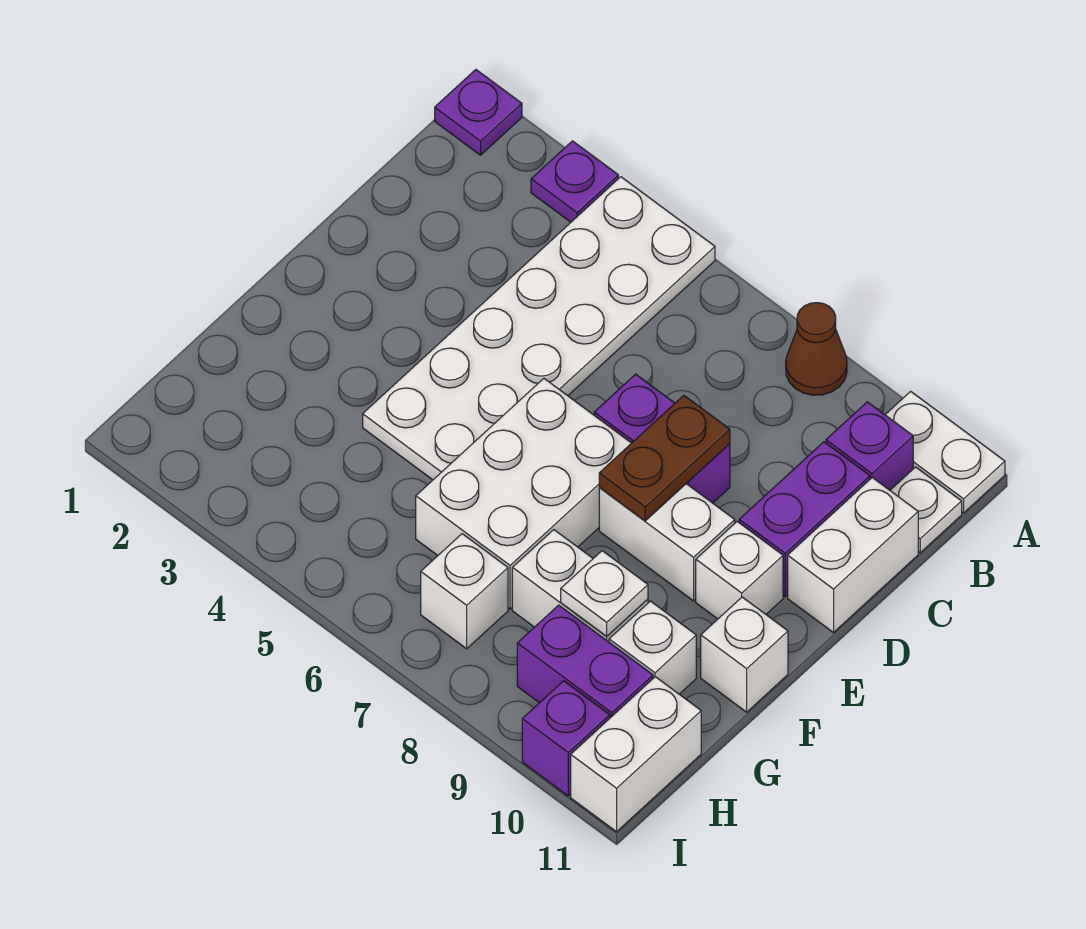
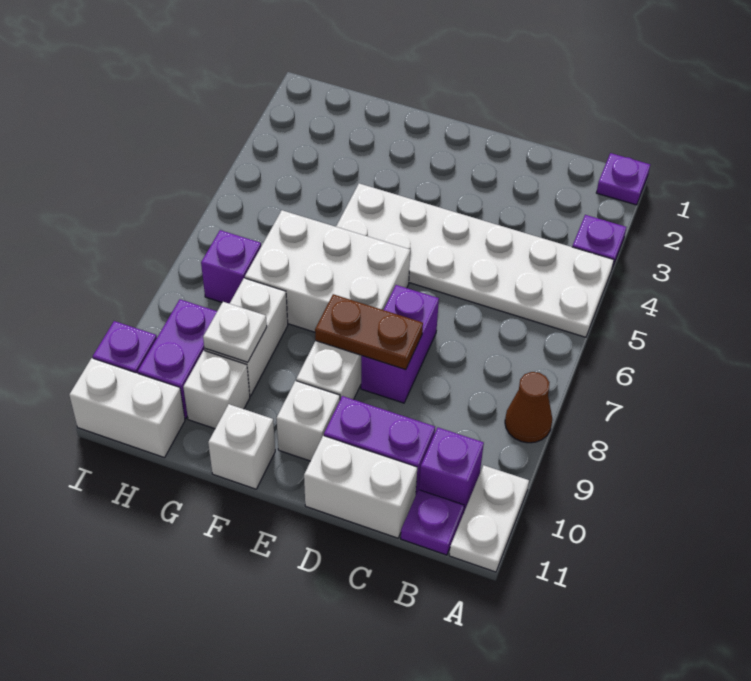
white plate B11 level 1 -> purple plate B11 level 1
white brick H7 level 1 -> purple brick H7 level 1

